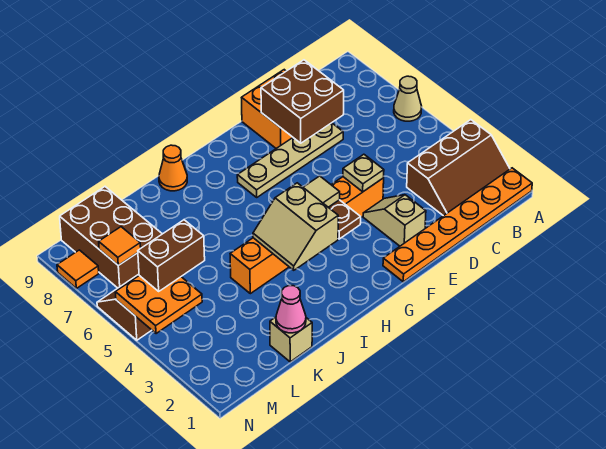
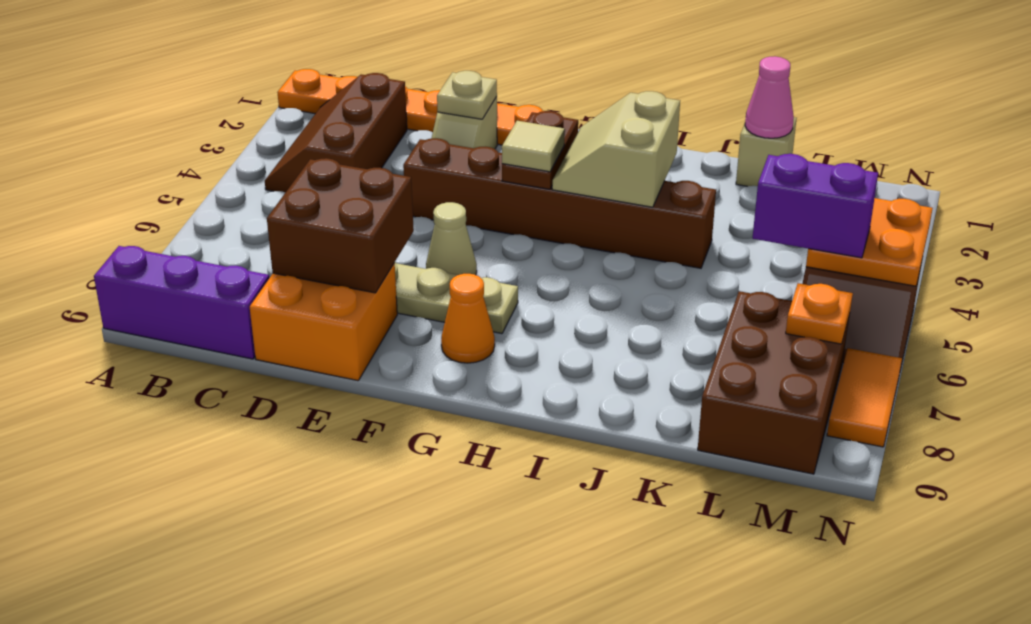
brown slope A2:C3 level 1 top 3 -> brown slope B2:C4 level 1 top C
tan cone A6 level 1 -> tan cone F6 level 1
none -> purple brick A9:C9 level 1
orange brick E4:J4 level 1 -> brown brick E4:J4 level 1
tan plate E4 level 2 -> tan plate E2 level 2
tan slope H3:I4 level 2 top H -> tan slope H3:I4 level 2 top I
orange cone I9 level 1 -> orange cone G8 level 1
brown brick L5:M5 level 3 -> purple brick L5:M5 level 3
orange tile M7 level 2 -> orange plate M7 level 2
orange tile N8 level 1 -> orange tile N7:N8 level 1

